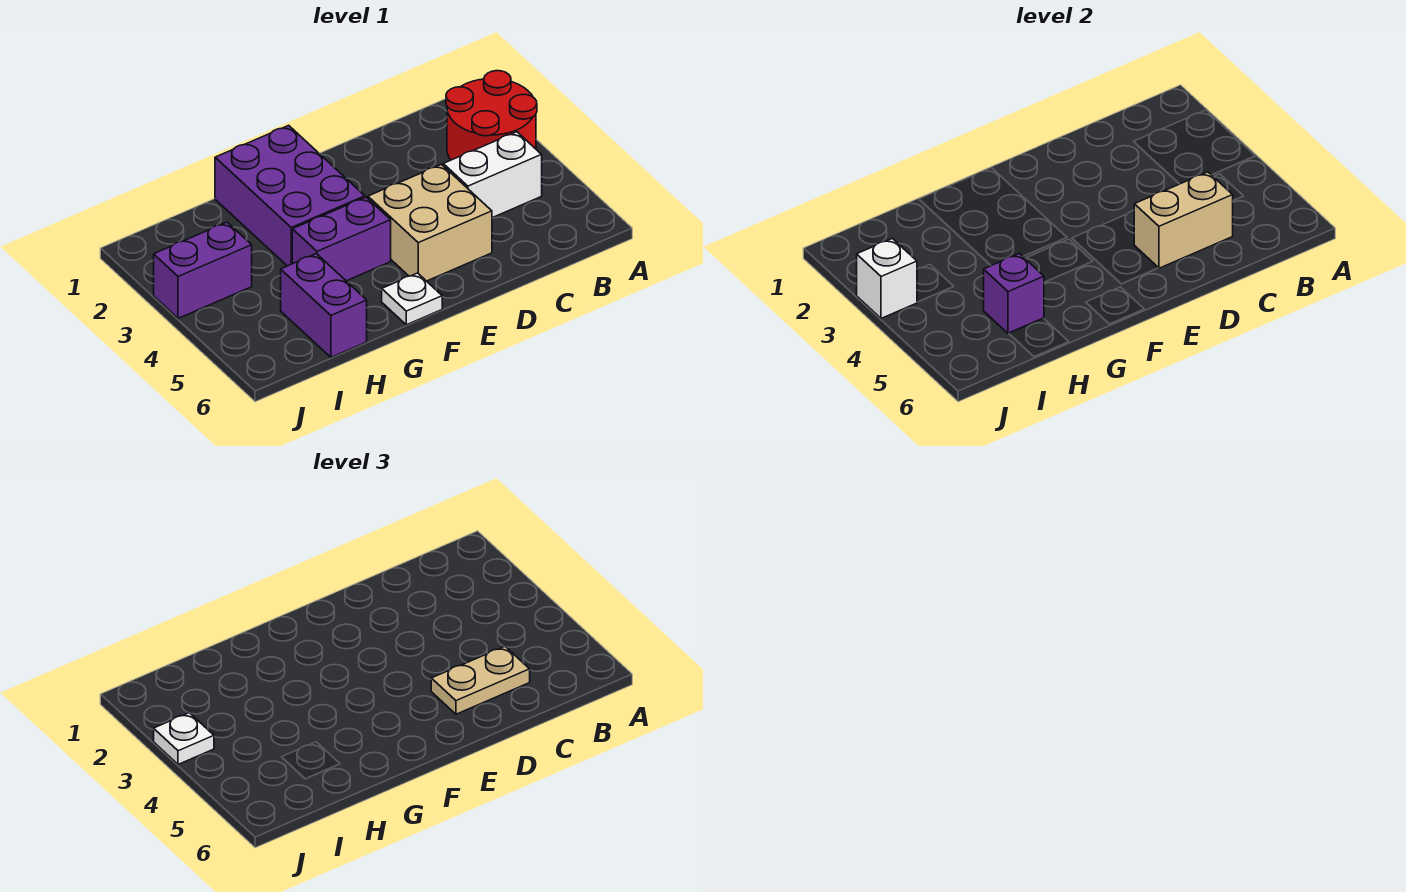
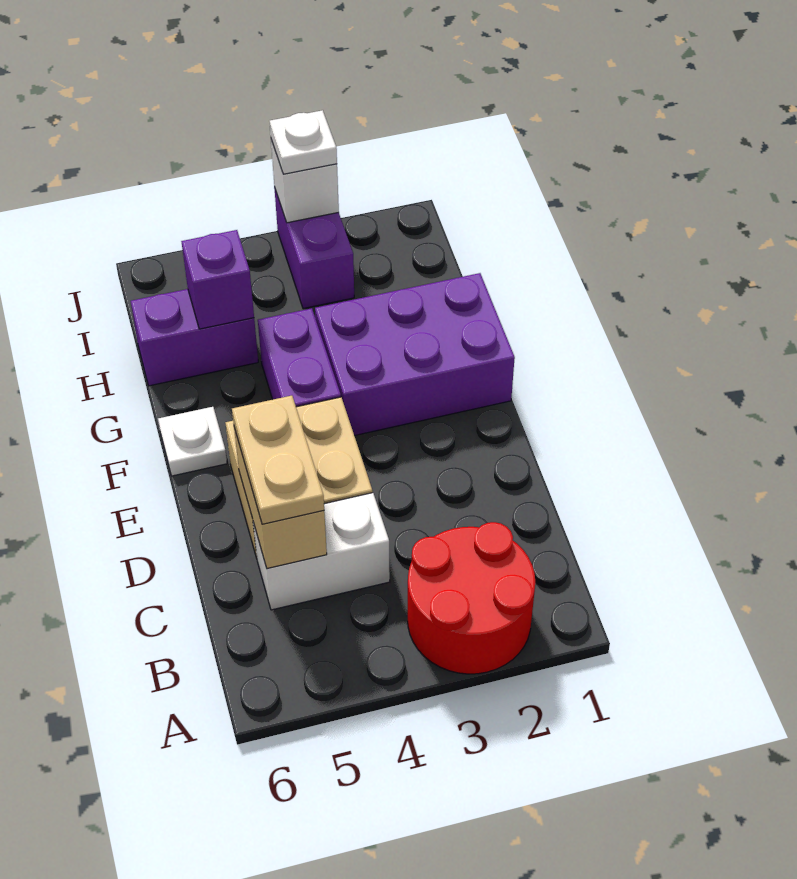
white brick B4:C4 level 1 -> white brick C4:C5 level 1

